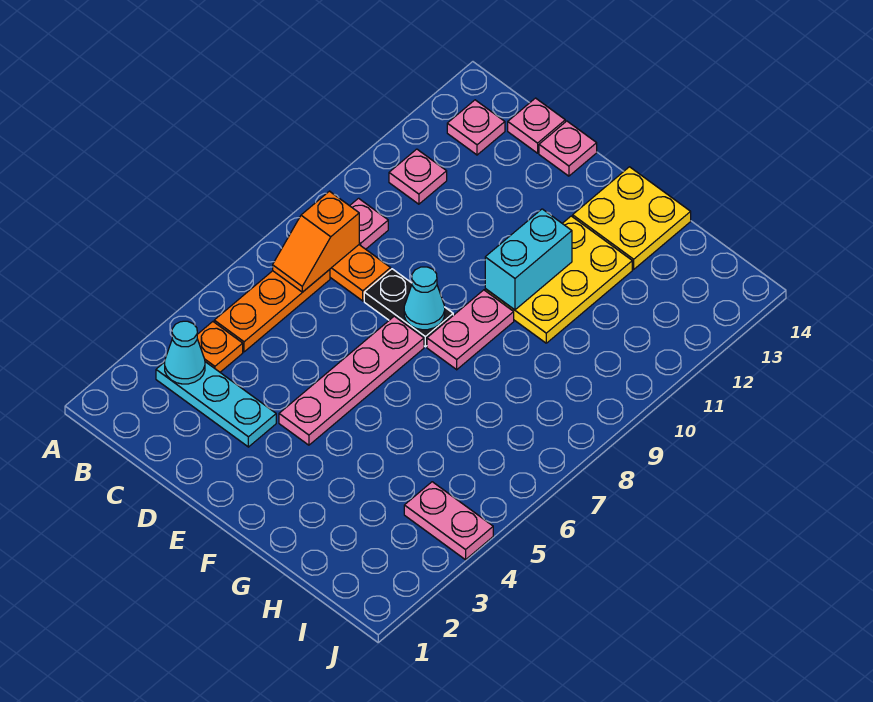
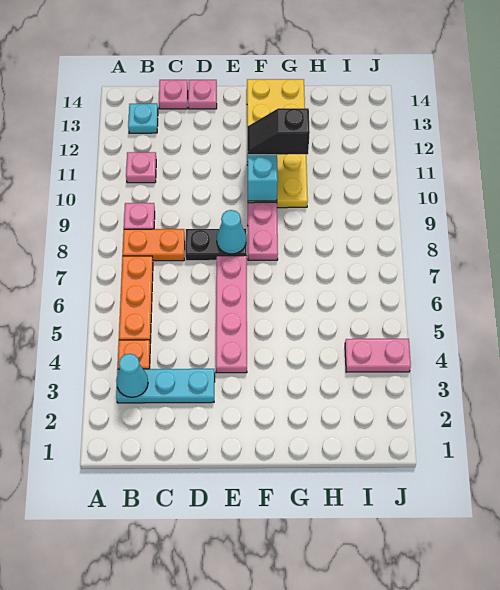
orange slope B7:B8 level 2 top 8 -> none
pink plate B13 level 1 -> cyan plate B13 level 1
none -> black slope F11:G11 level 3 top G

